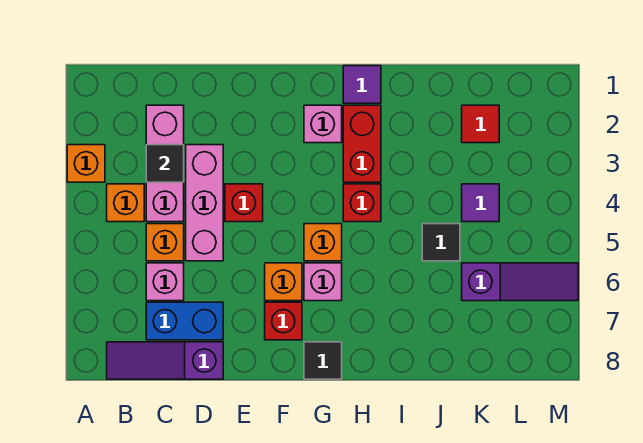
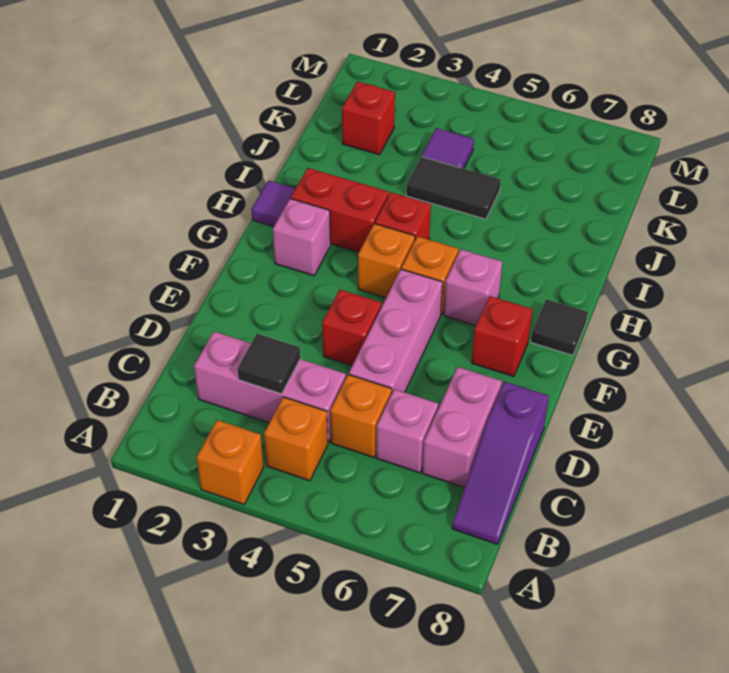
blue brick C7:D7 level 1 -> pink brick C7:D7 level 1
pink brick D3:D5 level 1 -> pink brick D5:F5 level 1
orange brick F6 level 1 -> orange brick G4 level 1
black tile J5 level 1 -> black tile J4:J5 level 1
red tile K2 level 1 -> red brick K2 level 1
purple slope K6:M6 level 1 top K -> none

